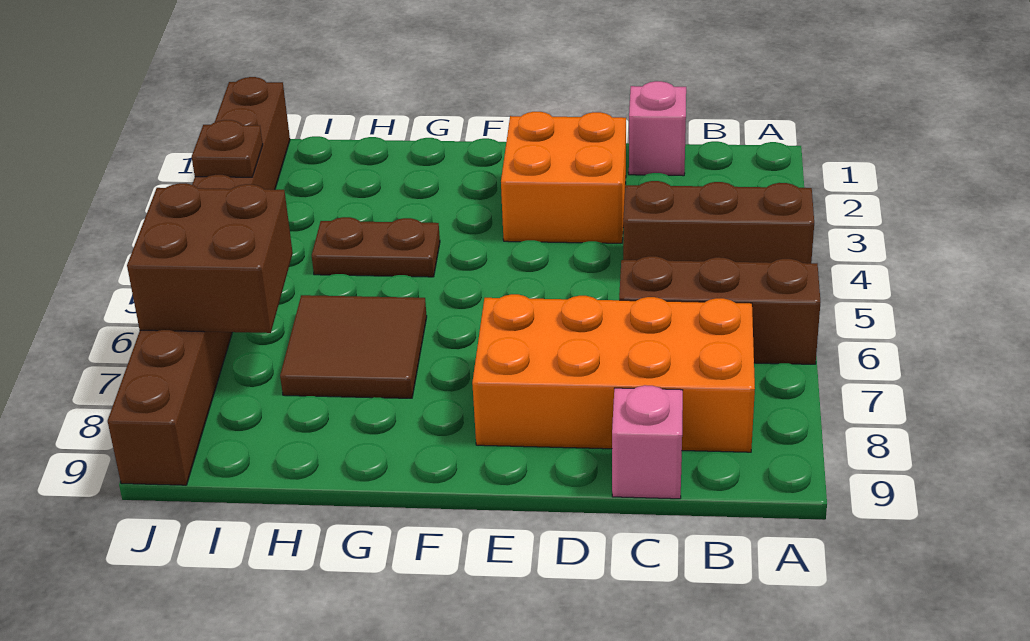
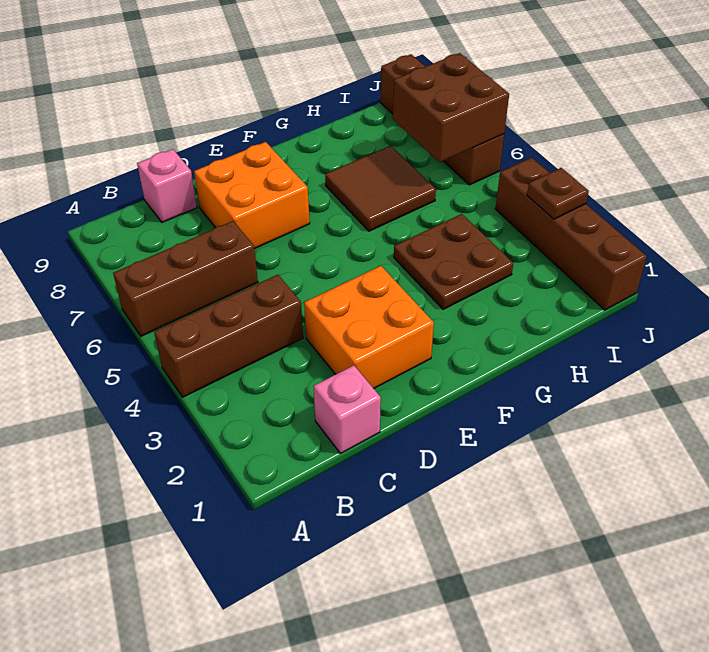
orange brick B7:E8 level 1 -> orange brick D7:E8 level 1
brown plate G4:H4 level 1 -> brown plate G3:H4 level 1

